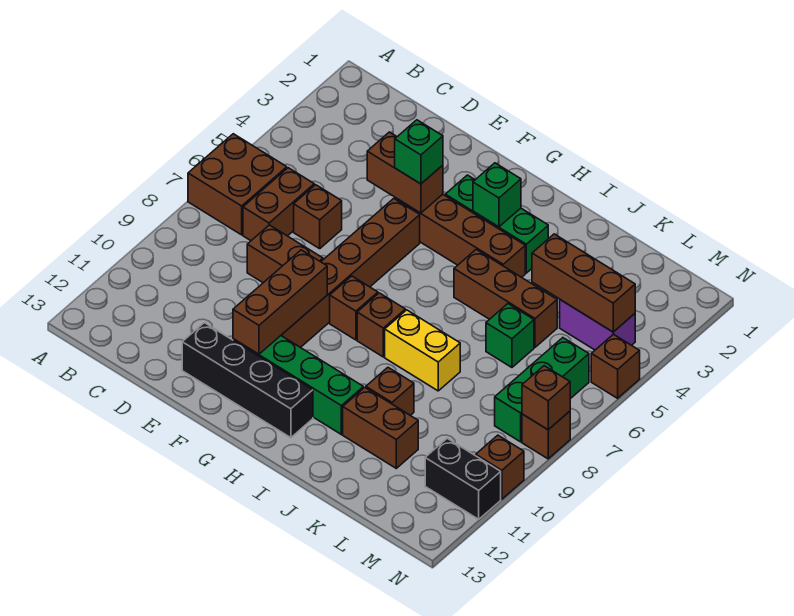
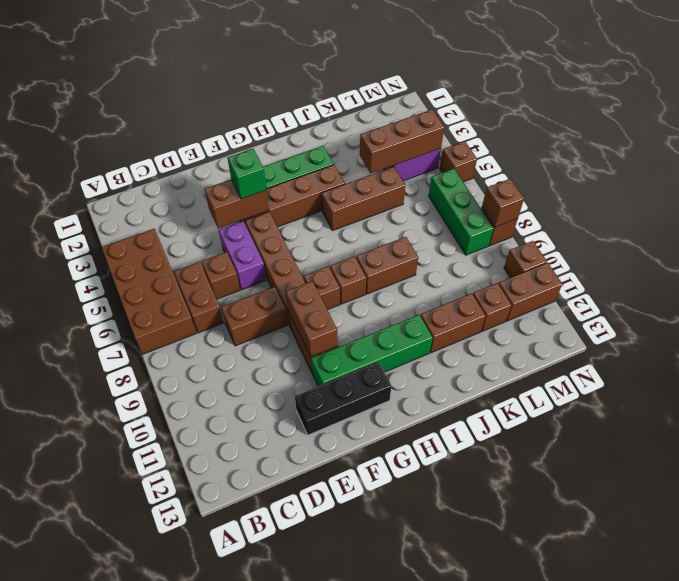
brown brick A6:B7 level 1 -> brown brick A4:B7 level 1
none -> purple brick E5:E6 level 1
black brick E12:H12 level 1 -> black brick E12:G12 level 1
brown brick F9:F11 level 2 -> brown brick F9:F10 level 2
green brick H3 level 2 -> none
yellow brick I8:J8 level 1 -> brown brick I8:J8 level 1
brown brick J10 level 1 -> brown brick L11 level 1
green brick K6 level 1 -> none
black brick M11:N11 level 1 -> brown brick M11:N11 level 1

